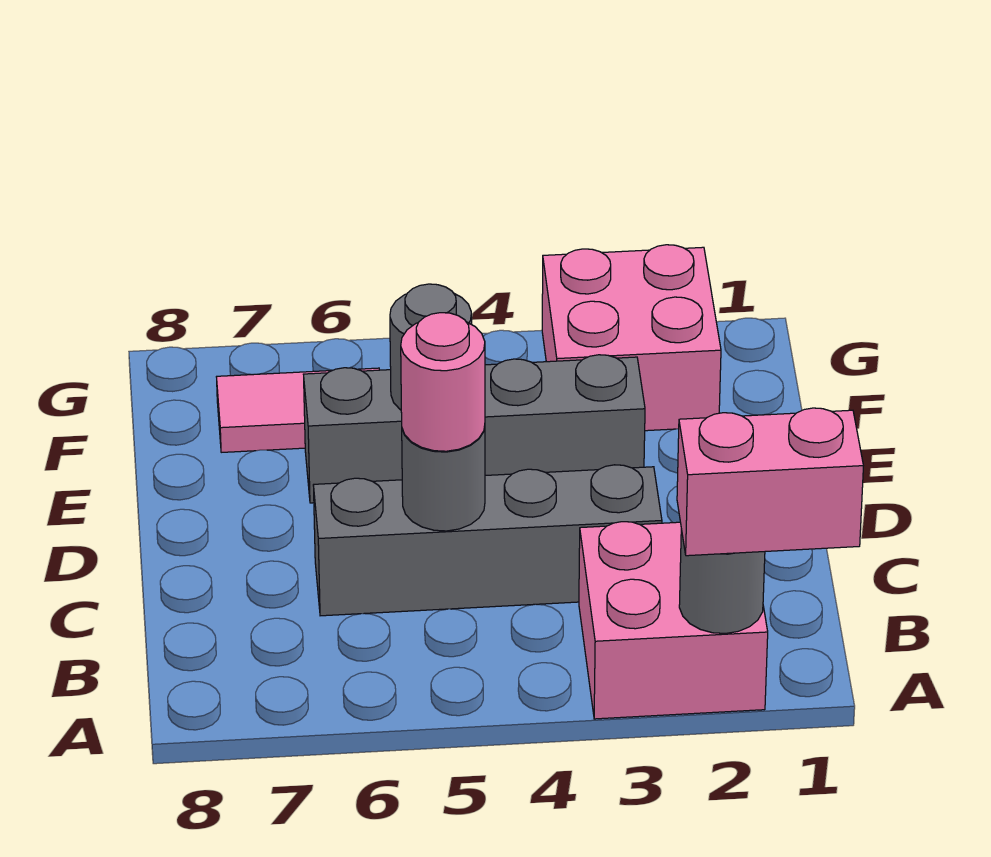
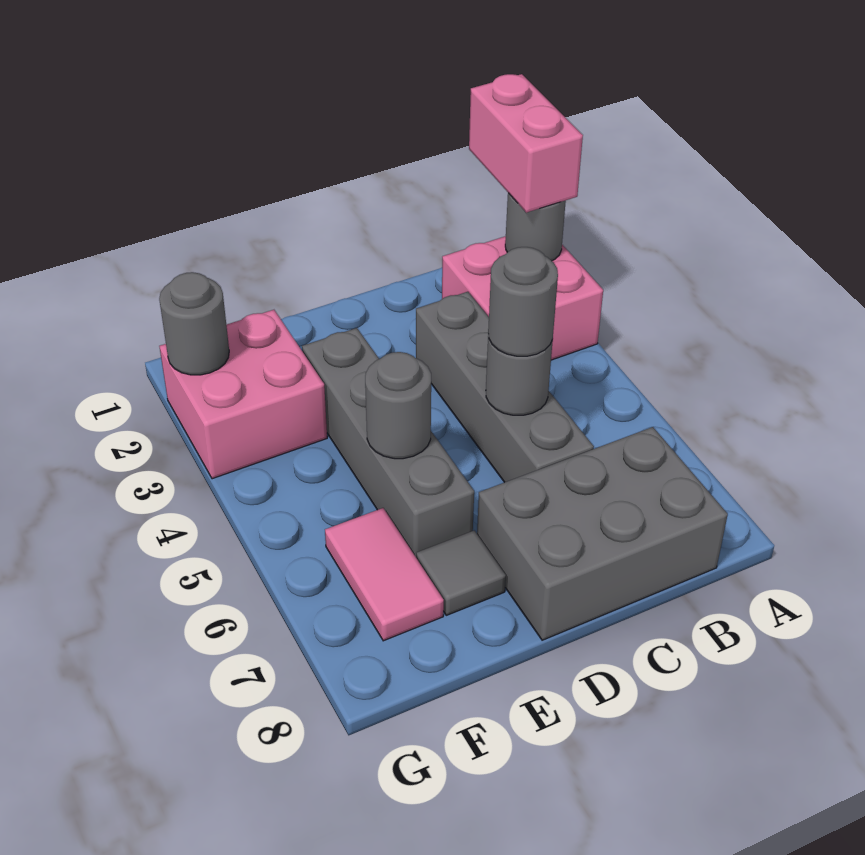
none -> grey brick B7:D8 level 1
pink round brick C5 level 3 -> grey round brick C5 level 3
none -> grey tile E7 level 1
none -> grey round brick G2 level 2

